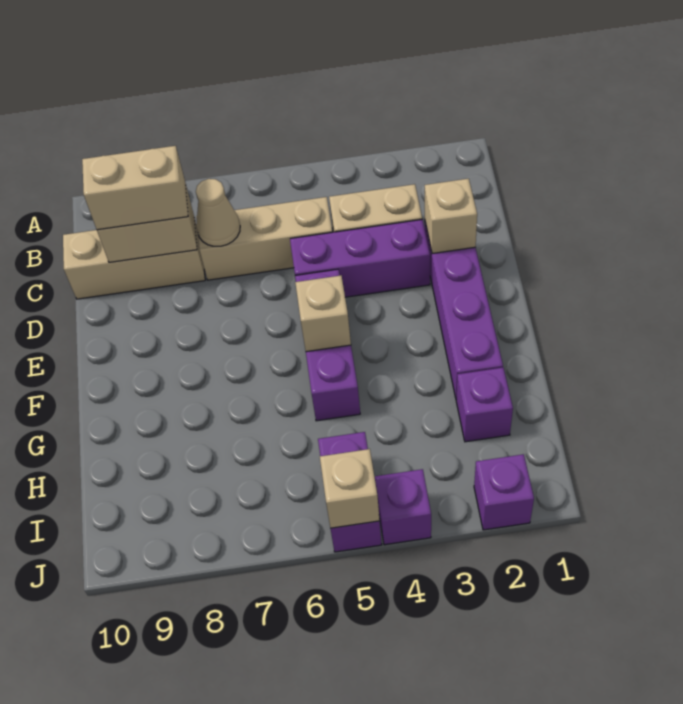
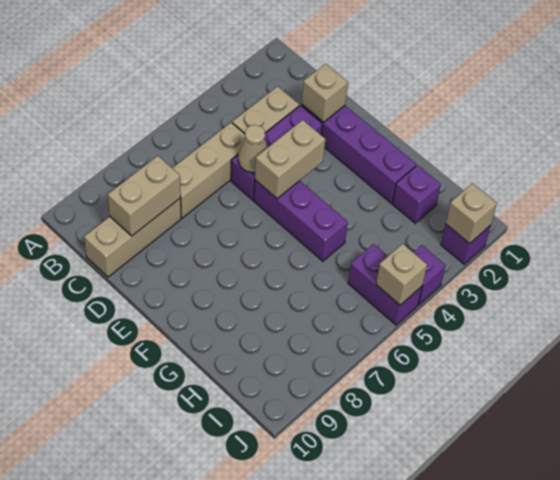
tan cone C7 level 2 -> tan cone D5 level 2
tan brick C8:C9 level 3 -> tan brick E4:E5 level 2
tan brick F5 level 2 -> tan brick J2 level 2

